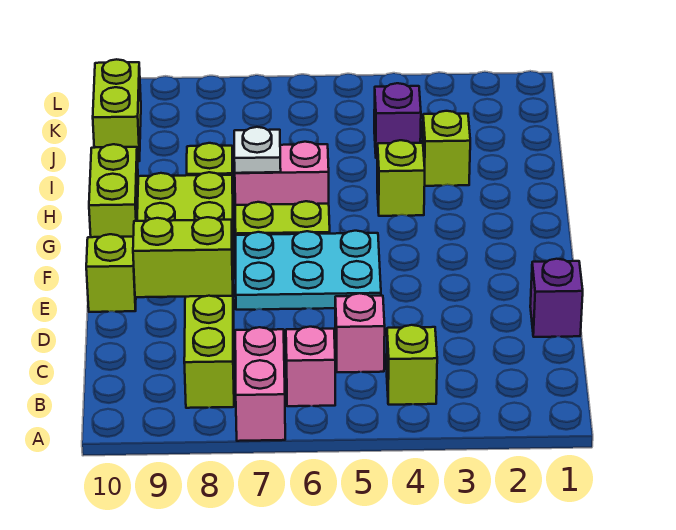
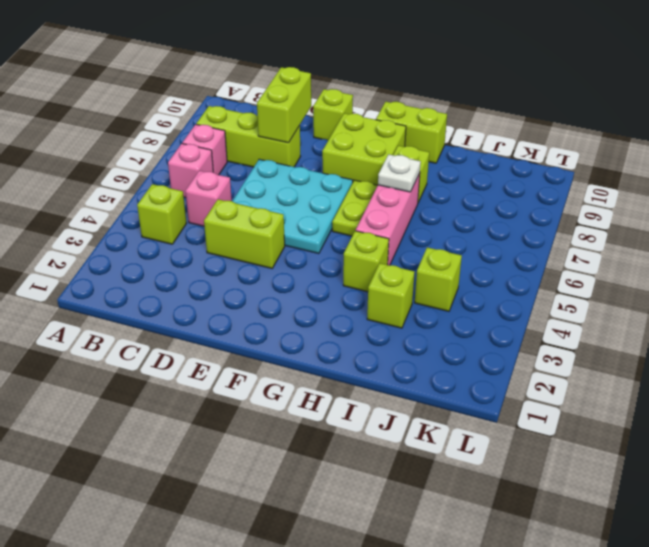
pink brick A7:B7 level 1 -> pink brick B7 level 1
purple brick D1 level 1 -> none
cyan plate E5:F7 level 1 -> cyan plate D5:F7 level 1
pink brick H6:H7 level 1 -> pink brick H5:H7 level 1
purple brick J4 level 1 -> lime brick J4 level 1
lime brick J10:K10 level 1 -> lime brick D4:E4 level 1

